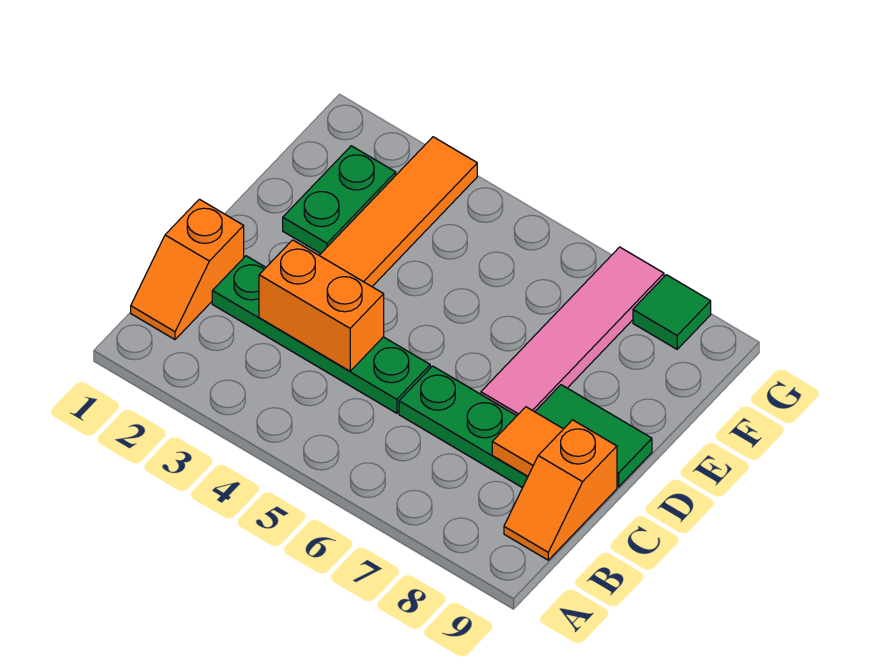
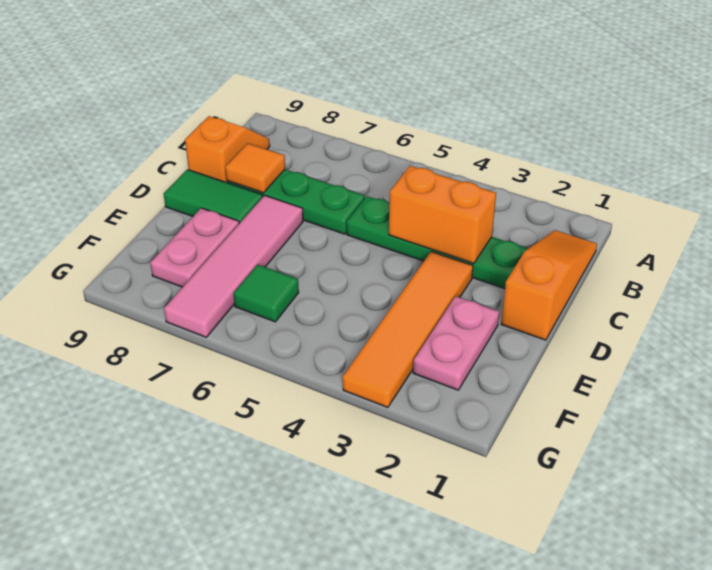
orange slope B1:C1 level 1 top C -> orange slope B1:D1 level 1 top D
green plate E2:F2 level 1 -> pink plate E2:F2 level 1
none -> pink plate E8:F8 level 1
green tile G8 level 1 -> green tile F6 level 1

